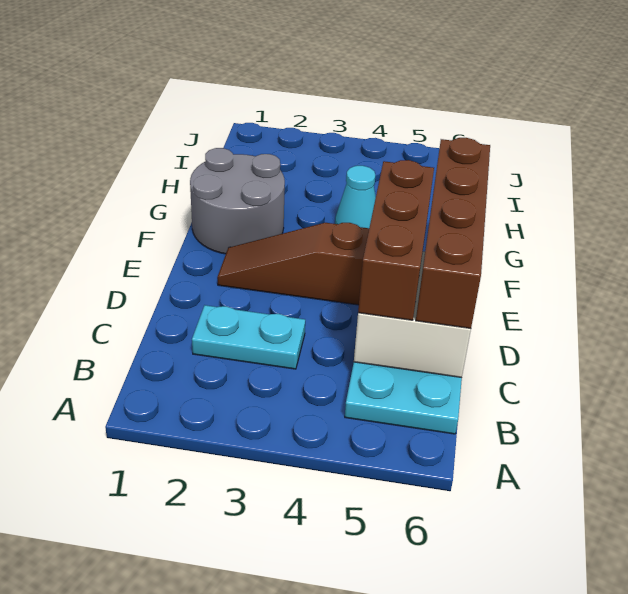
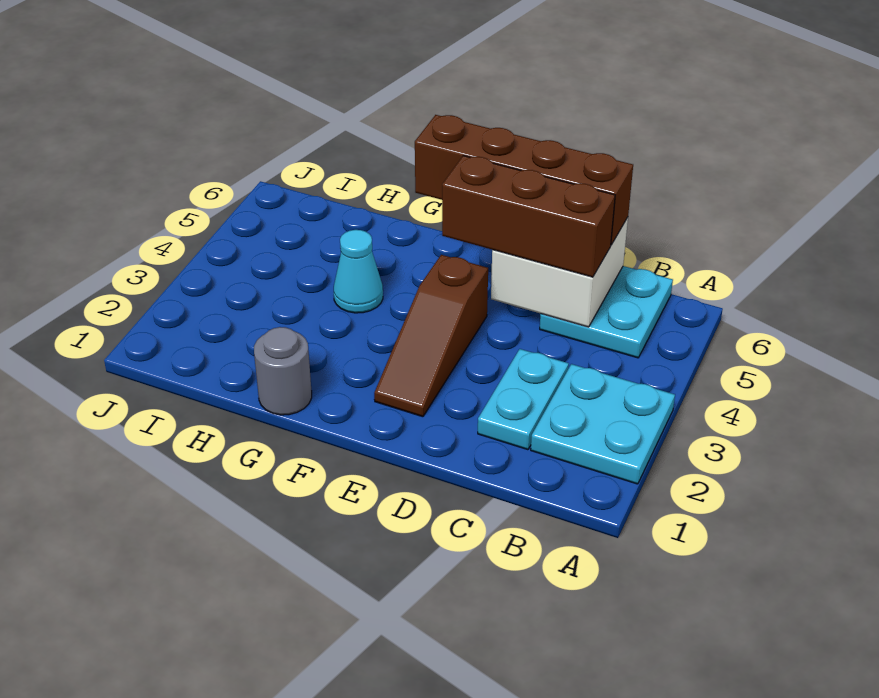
none -> cyan plate A2:B3 level 1
grey round brick F1:G2 level 1 -> grey round brick G1 level 1

